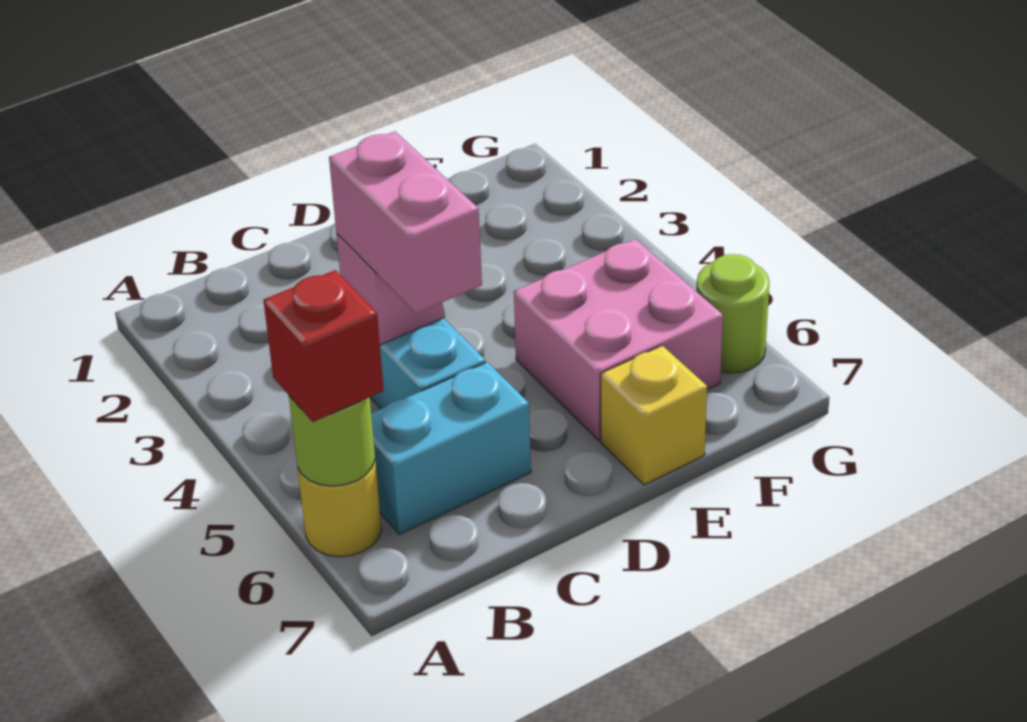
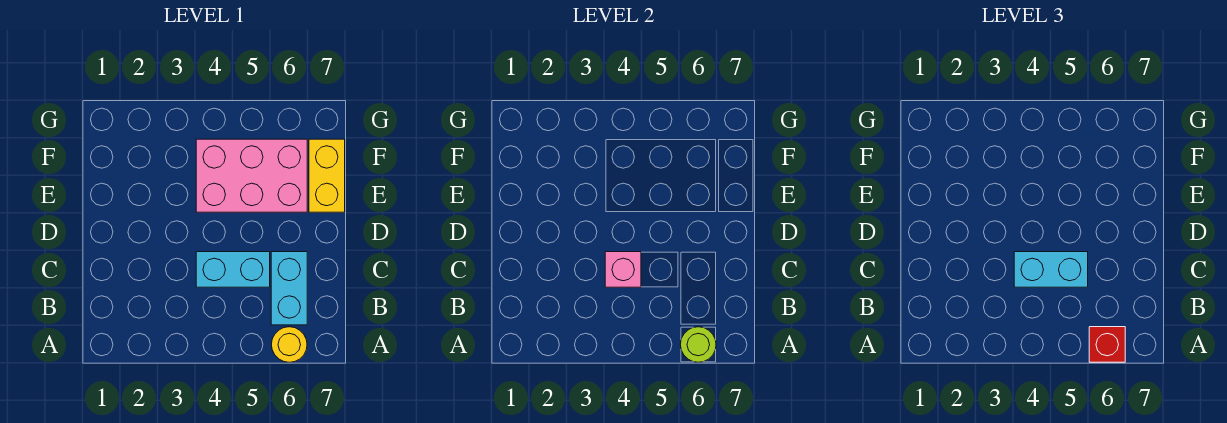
pink brick C4:C5 level 3 -> cyan brick C4:C5 level 3
pink brick E5:F6 level 1 -> pink brick E4:F6 level 1
yellow brick E7 level 1 -> yellow brick E7:F7 level 1
lime round brick G6 level 1 -> none

